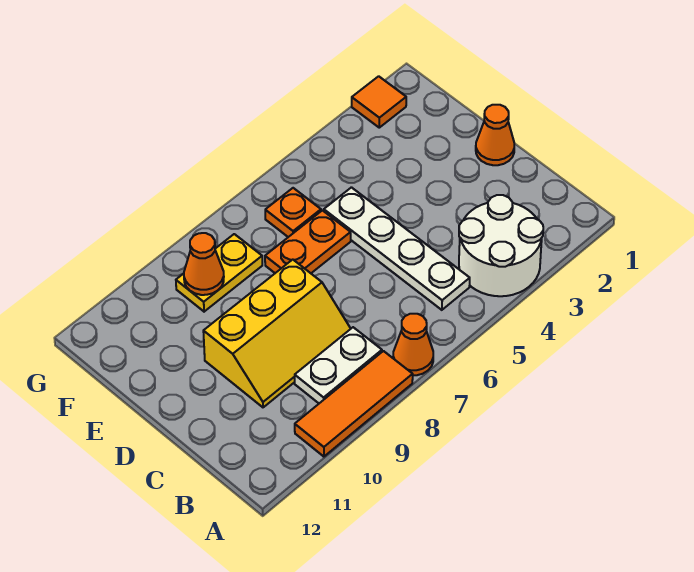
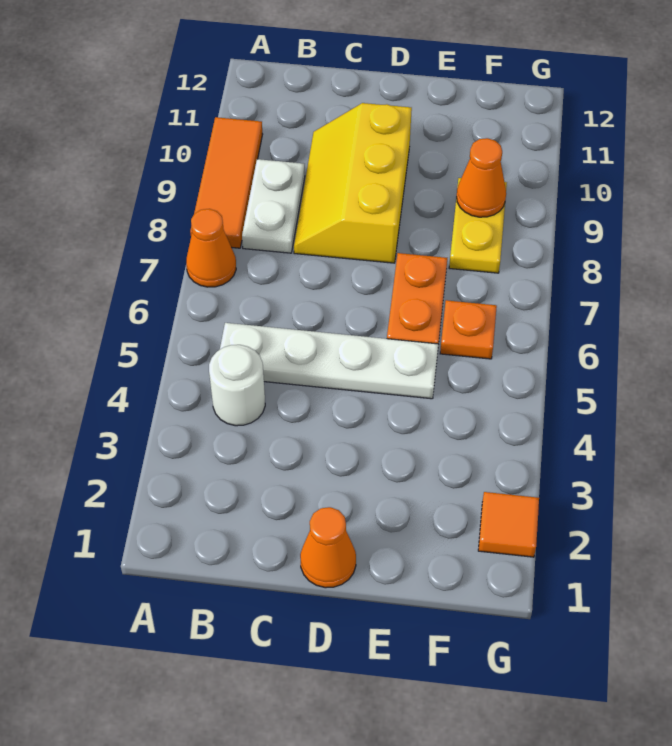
white round brick A3:B4 level 1 -> white round brick B4 level 1

